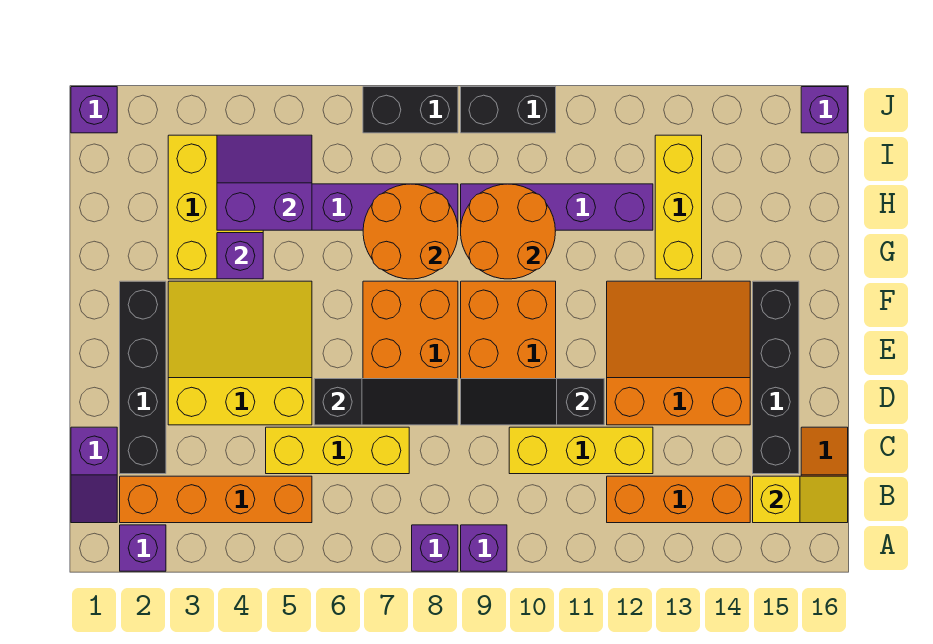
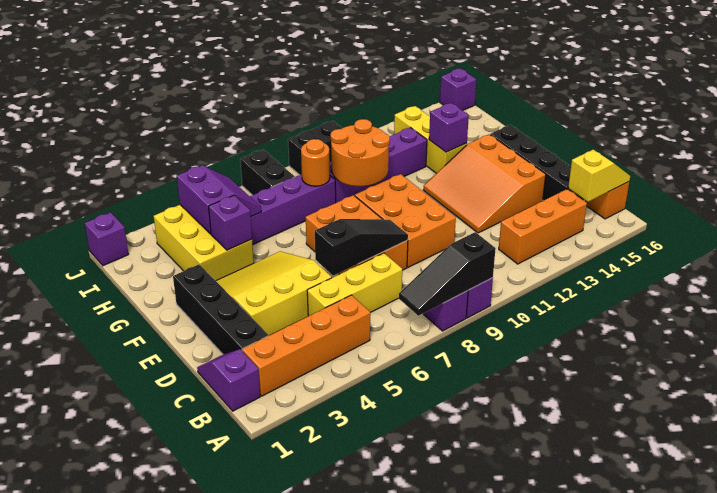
purple brick A2 level 1 -> purple brick G13 level 2
purple slope B1:C1 level 1 top C -> purple slope B1:C1 level 1 top B
yellow brick C10:C12 level 1 -> none
black slope D9:D11 level 2 top 11 -> black slope A7:A9 level 2 top 9
orange slope D12:F14 level 1 top D -> orange slope D12:F14 level 1 top 14
orange round brick G7:H8 level 2 -> orange round brick H8 level 2
purple slope H4:I5 level 2 top H -> purple slope H4:I5 level 2 top 4
black brick J7:J8 level 1 -> black brick I7:J7 level 1

